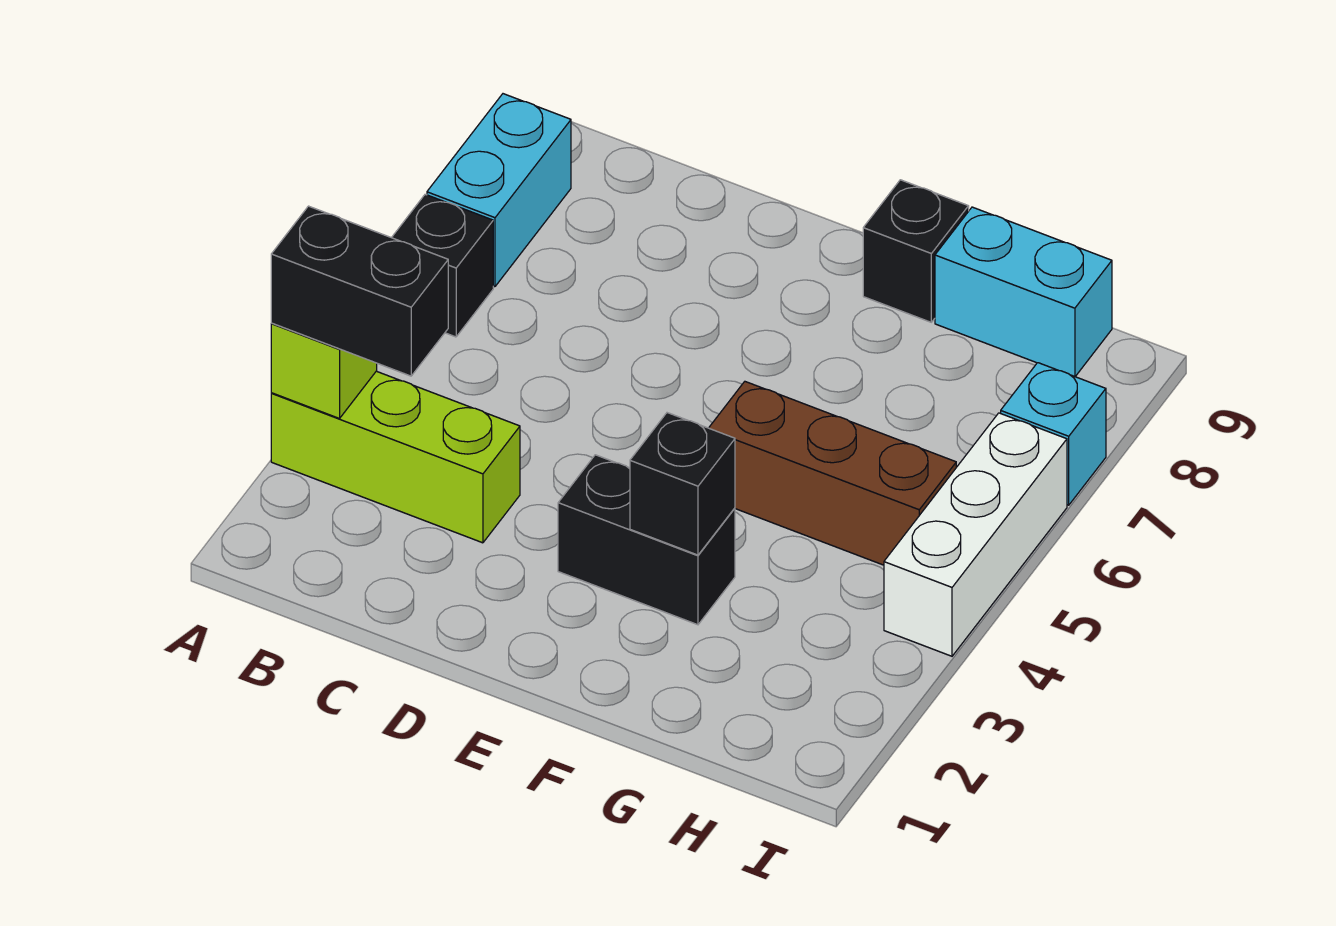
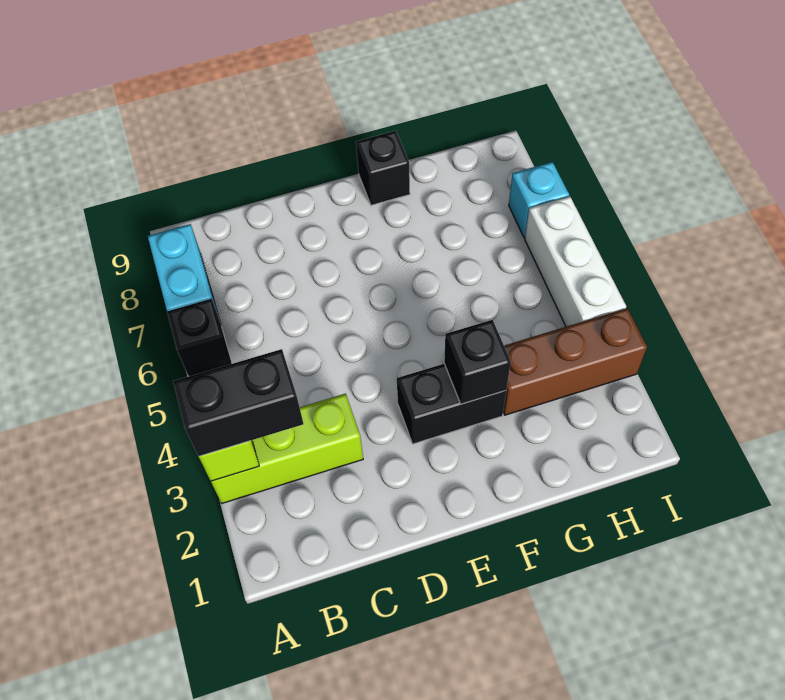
brown brick F5:H5 level 1 -> brown brick G3:I3 level 1
cyan brick G9:H9 level 1 -> none

